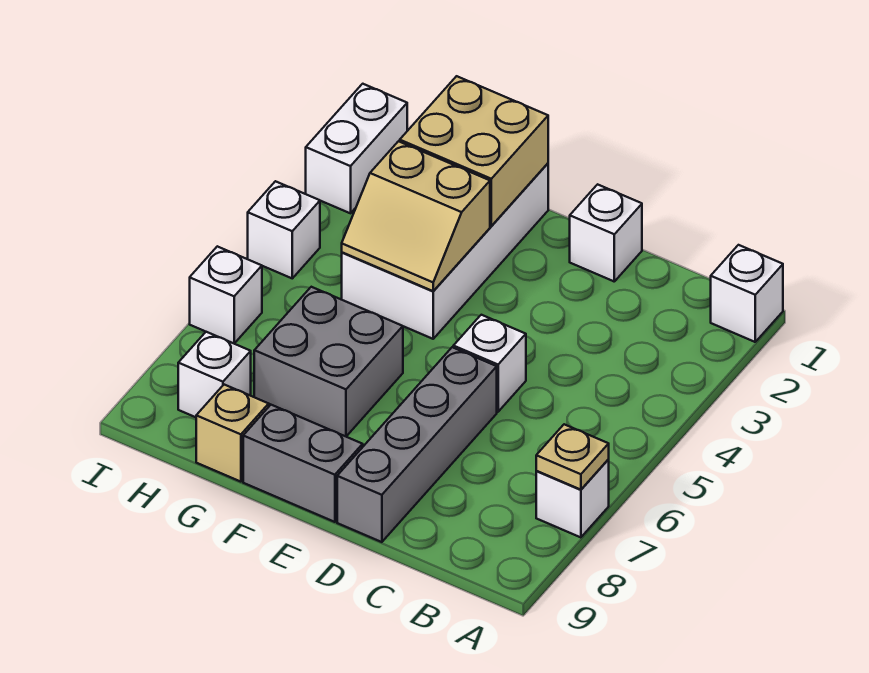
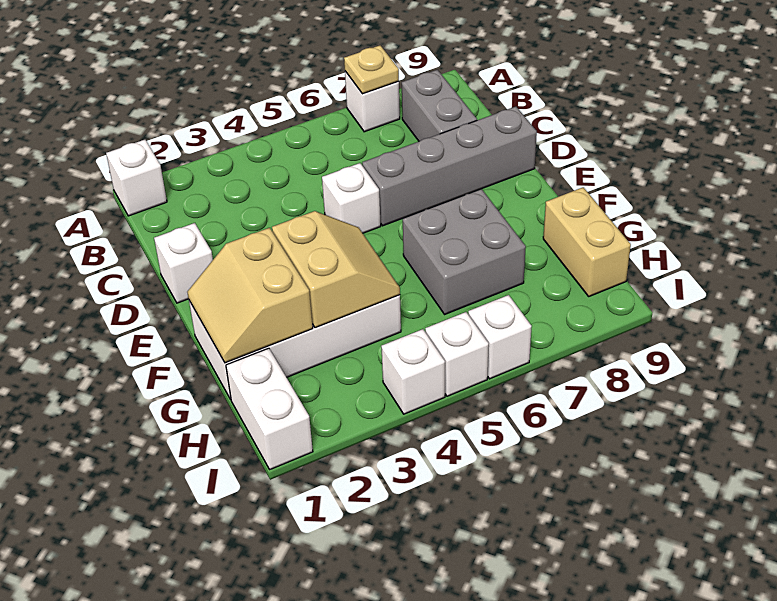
grey brick E9:F9 level 1 -> grey brick B8:C8 level 1
tan brick F1:G2 level 2 -> tan slope F1:G2 level 2 top 2
tan brick G9 level 1 -> tan brick G9:H9 level 1
white brick H8 level 1 -> white brick I5 level 1
white brick I1:I2 level 1 -> white brick H1:I1 level 1

